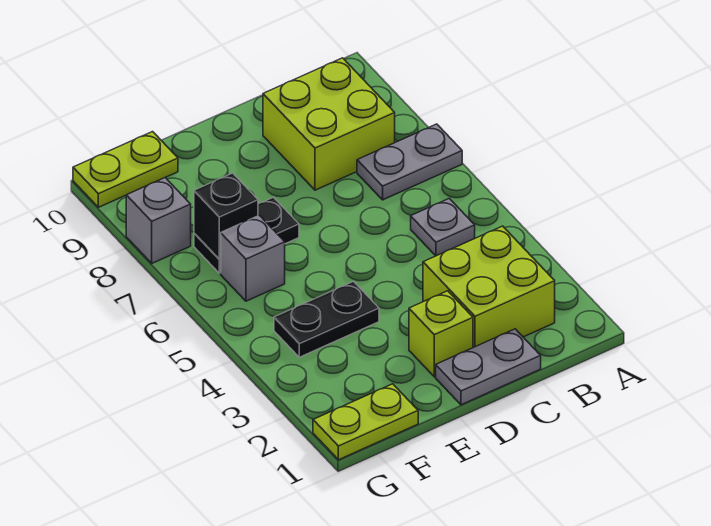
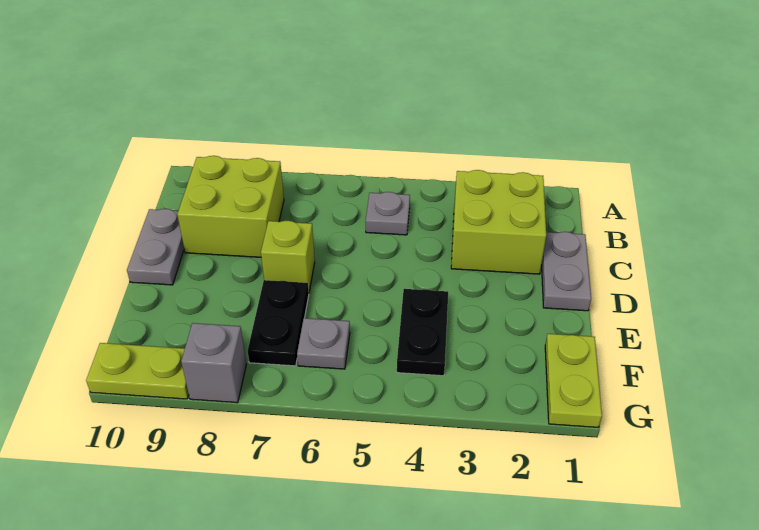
grey plate A7:B7 level 1 -> grey plate C10:D10 level 1
lime brick D2 level 1 -> lime brick D7 level 1
grey brick F6 level 1 -> grey plate F6 level 1
black brick F7 level 2 -> none
lime plate F10:G10 level 1 -> lime plate G9:G10 level 1

